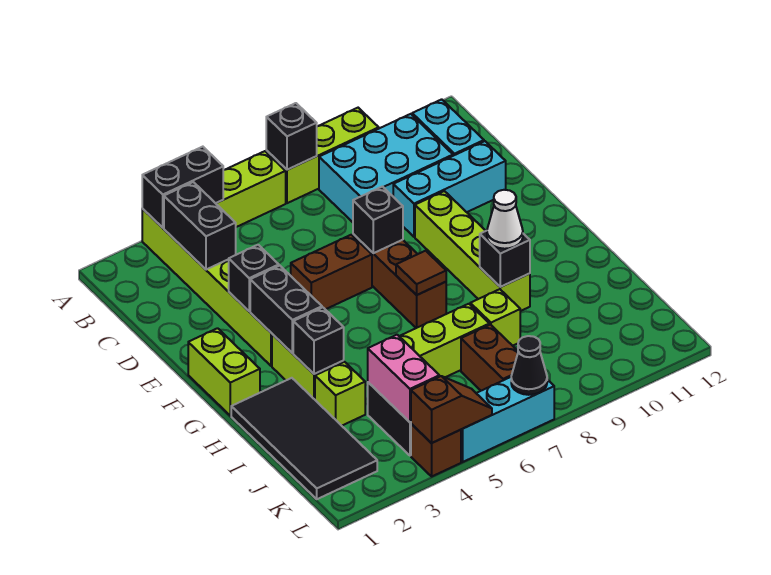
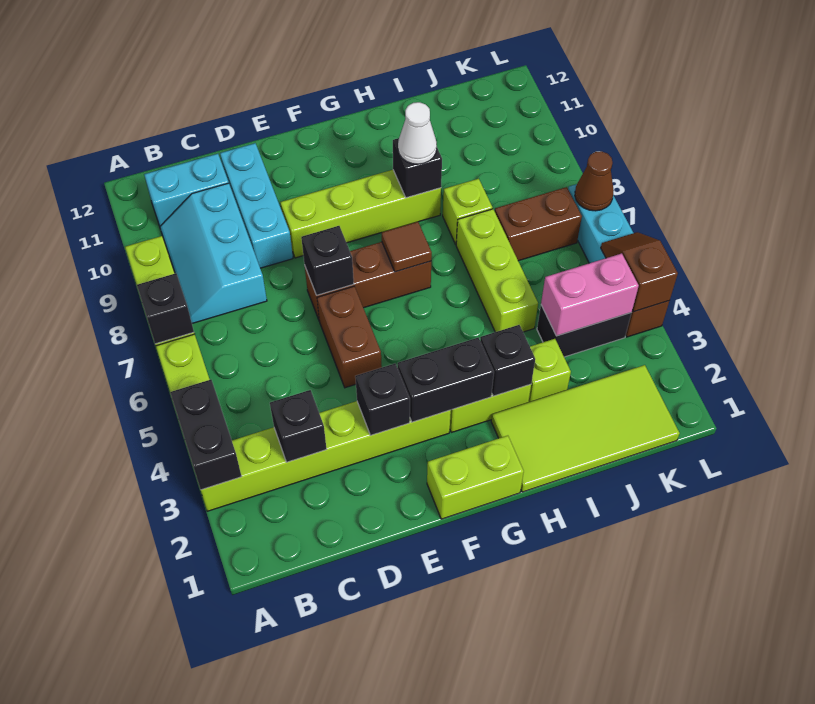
black brick B3:C3 level 2 -> black brick C3 level 2
cyan brick B8:C10 level 1 -> cyan slope B8:C10 level 1 top C
black tile H1:K2 level 1 -> lime tile H1:K2 level 1
black cone L7 level 2 -> brown cone L7 level 2

